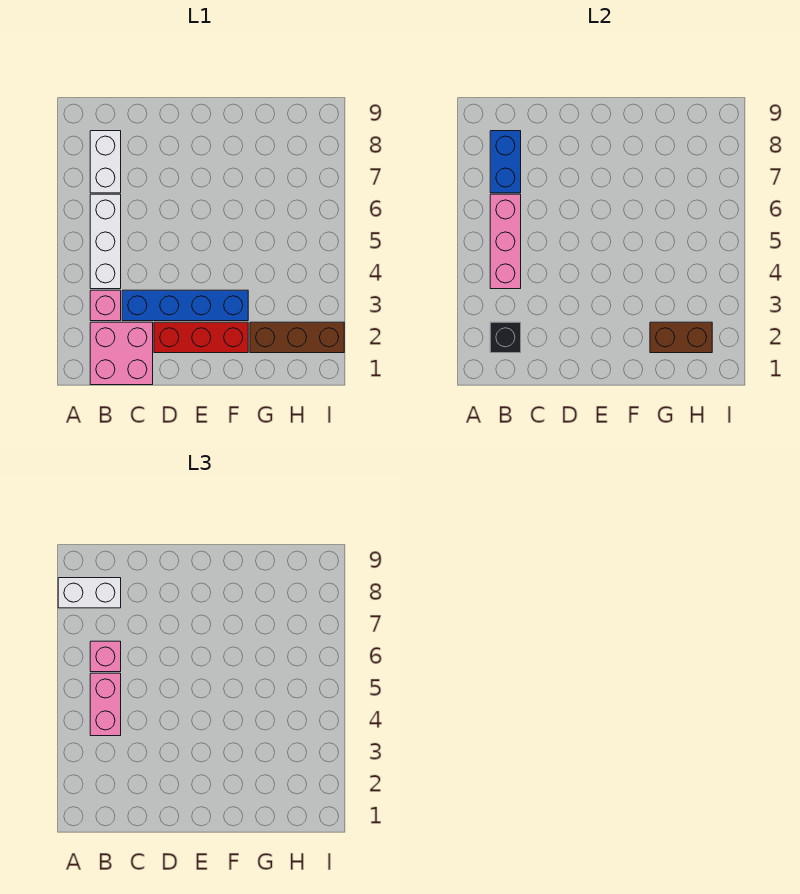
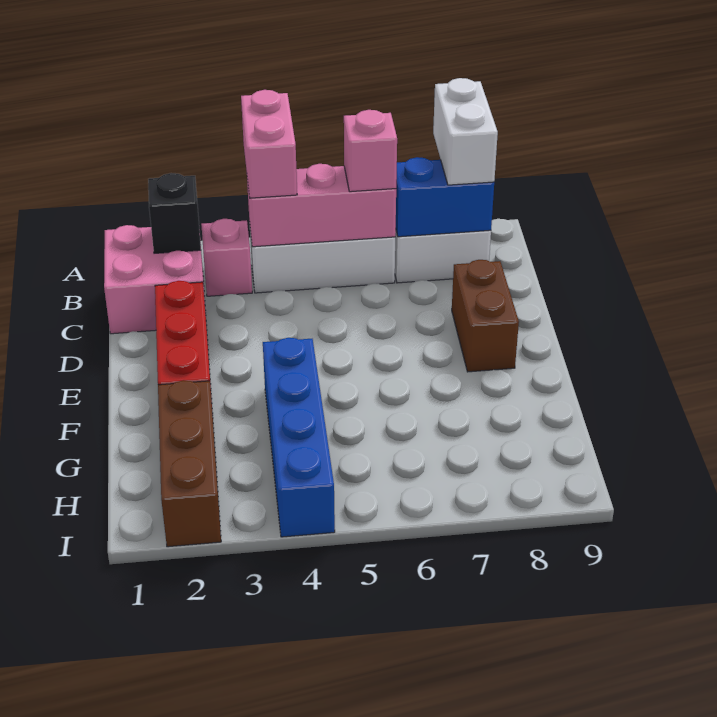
pink brick B4:B5 level 3 -> pink brick A4:B4 level 3
blue brick C3:F3 level 1 -> blue brick F4:I4 level 1
brown brick G2:H2 level 2 -> brown brick D8:E8 level 1

